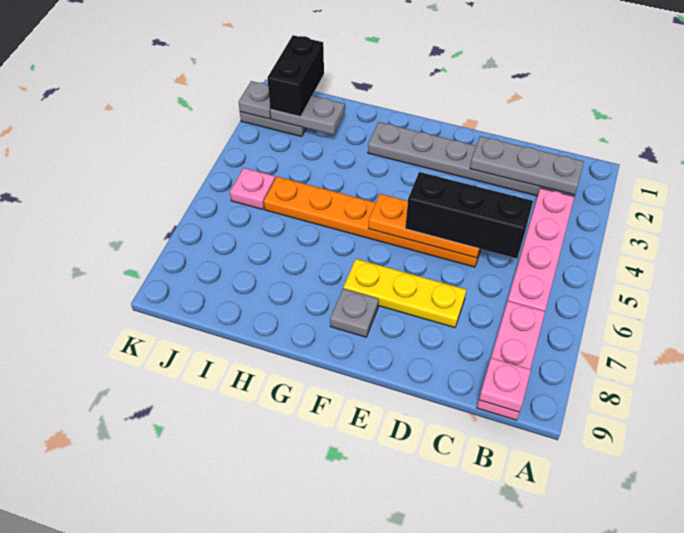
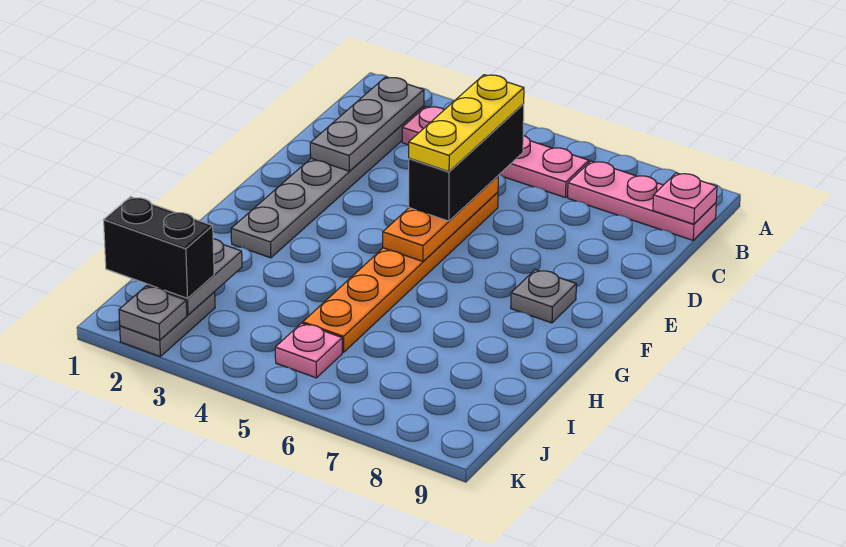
yellow plate D7:F7 level 1 -> yellow plate C5:E5 level 4

